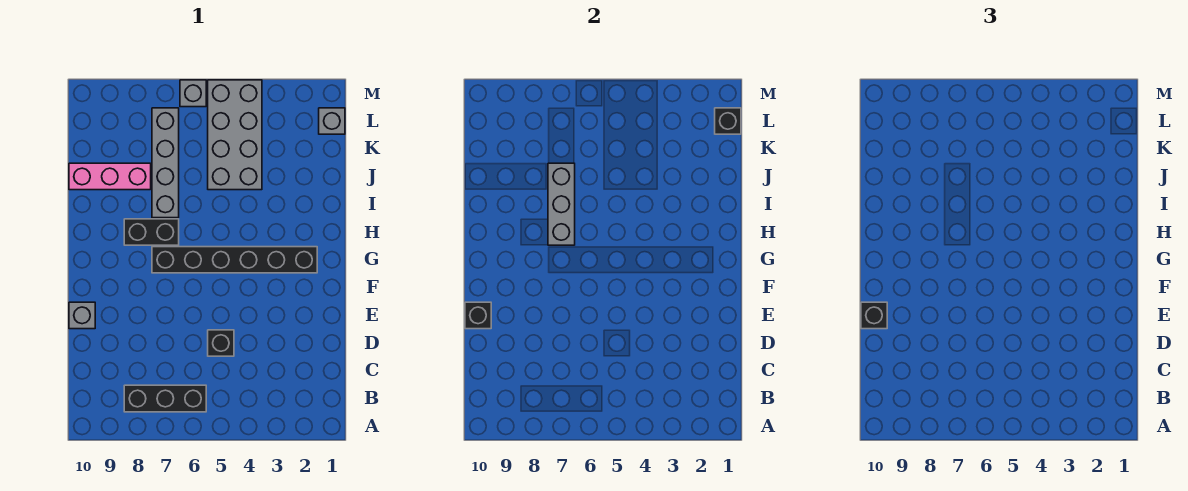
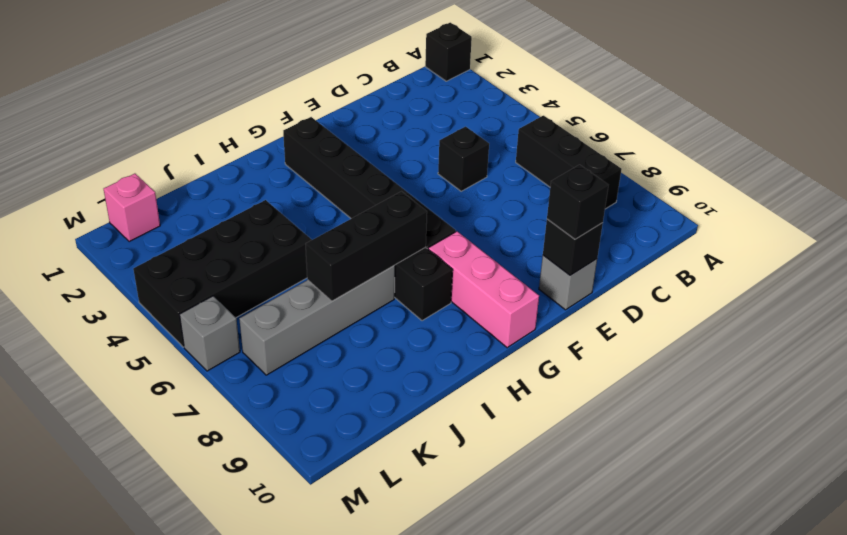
grey brick H7:J7 level 2 -> black brick H7:J7 level 2
grey brick J4:M5 level 1 -> black brick J4:M5 level 1
pink brick J8:J10 level 1 -> pink brick G8:G10 level 1
grey brick L1 level 1 -> pink brick L1 level 1
black brick L1 level 2 -> black brick A1 level 1

